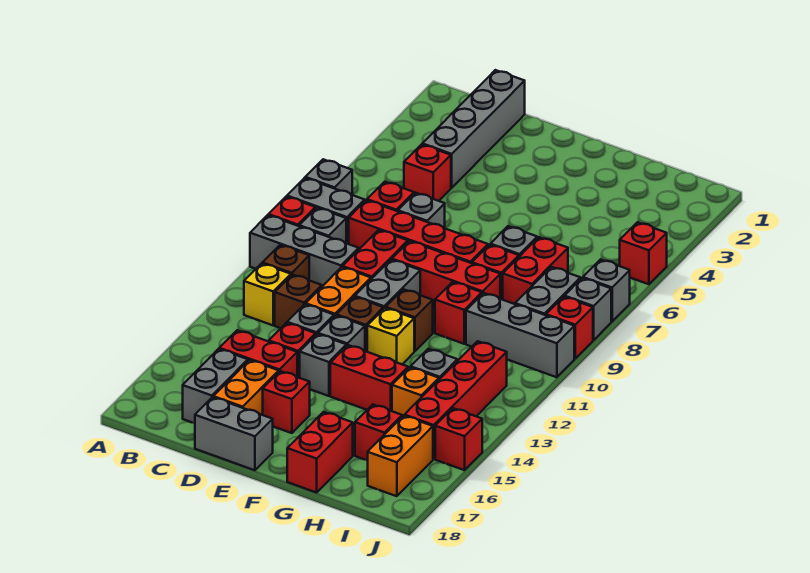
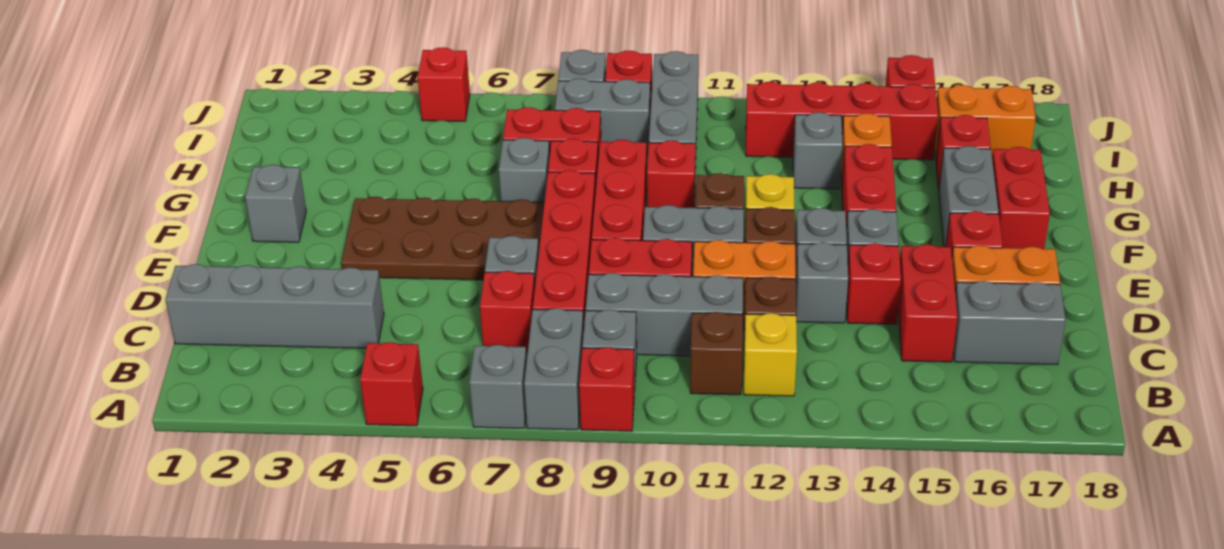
grey brick A10:C10 level 1 -> grey brick C9:C11 level 1
red brick C5 level 1 -> red brick A5 level 1
grey brick D18:E18 level 1 -> grey brick F16:G16 level 1
none -> brown plate E4:F7 level 1
red brick G17:G18 level 1 -> red brick F17:G17 level 1
grey brick J7 level 1 -> grey brick F2 level 1

